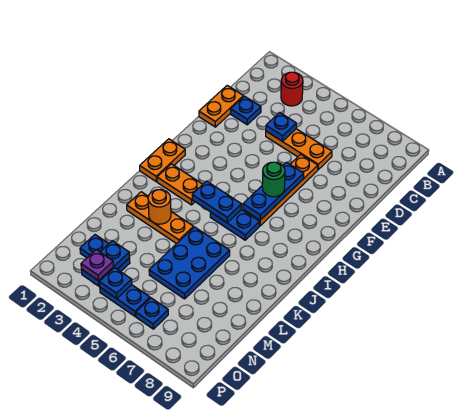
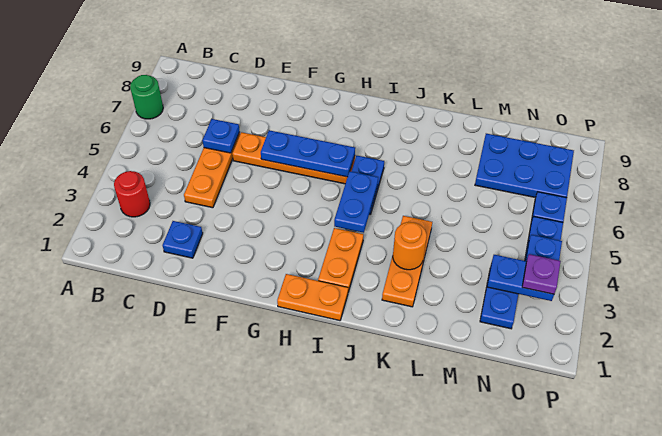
orange plate D1:E1 level 1 -> none
blue plate D4 level 2 -> blue plate D6 level 2
green round brick G6 level 3 -> green round brick A7 level 1
blue plate K5:M6 level 1 -> blue plate M7:O8 level 1

